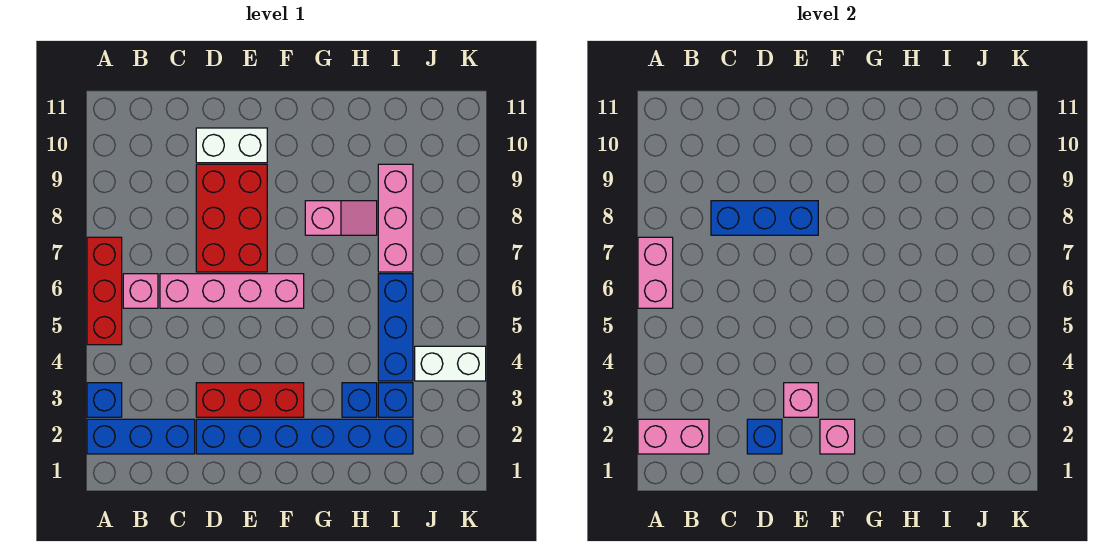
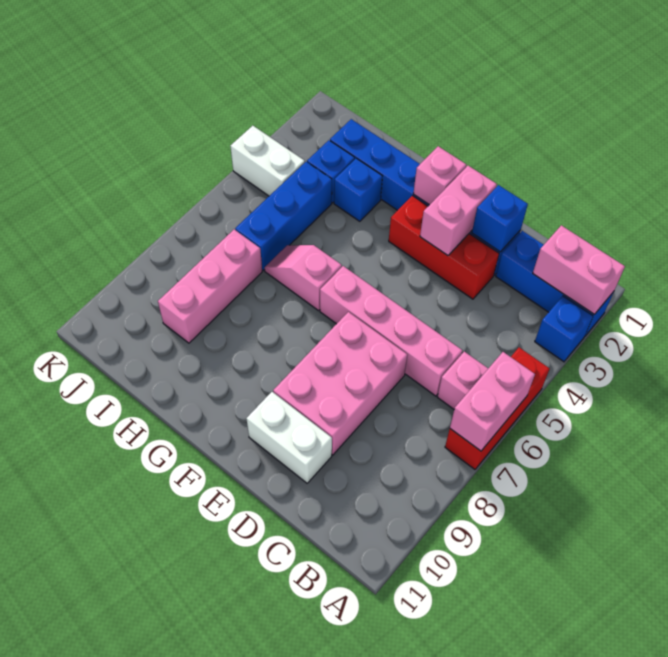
blue brick C8:E8 level 2 -> none
red brick D7:E9 level 1 -> pink brick D7:E9 level 1
pink brick E3 level 2 -> pink brick E2:E3 level 2
pink slope G8:H8 level 1 top G -> pink slope G6:H6 level 1 top G

